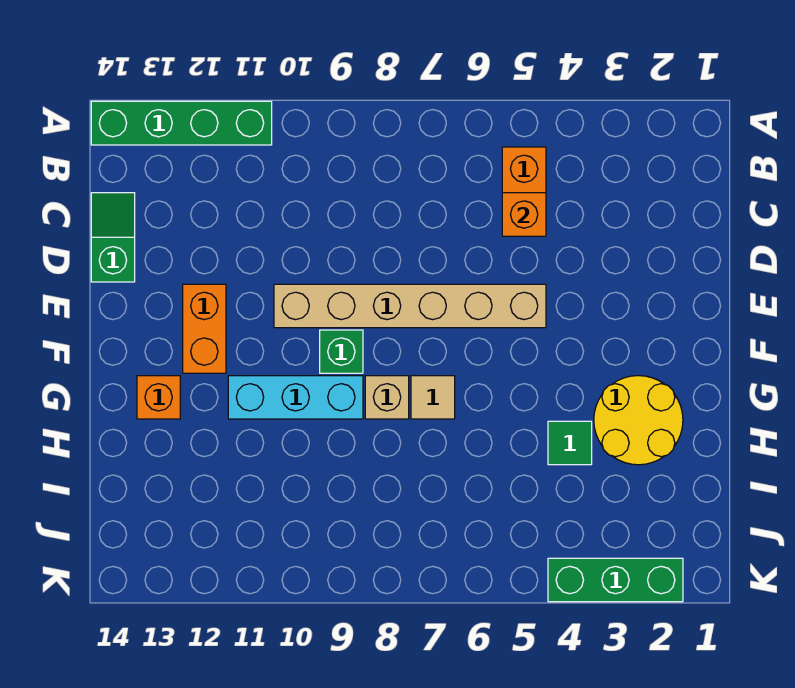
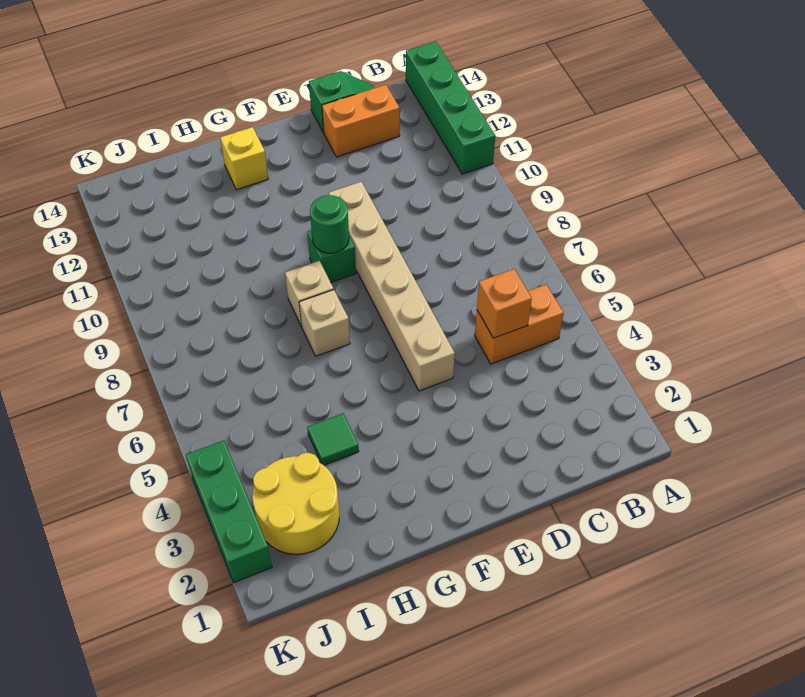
orange brick E12:F12 level 1 -> orange brick C13:D13 level 1
none -> green round brick F9 level 2
yellow round brick G2:H3 level 1 -> yellow round brick I2:J3 level 1
tan tile G7 level 1 -> tan brick G7 level 1
cyan brick G9:G11 level 1 -> none
orange brick G13 level 1 -> yellow brick G13 level 1

